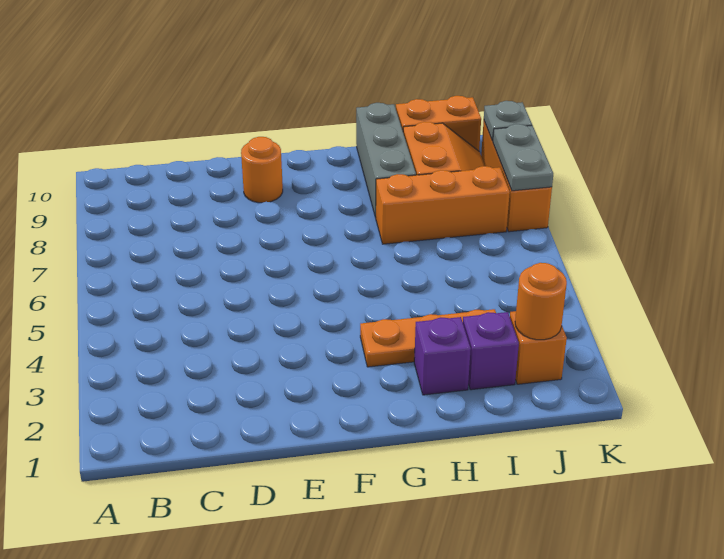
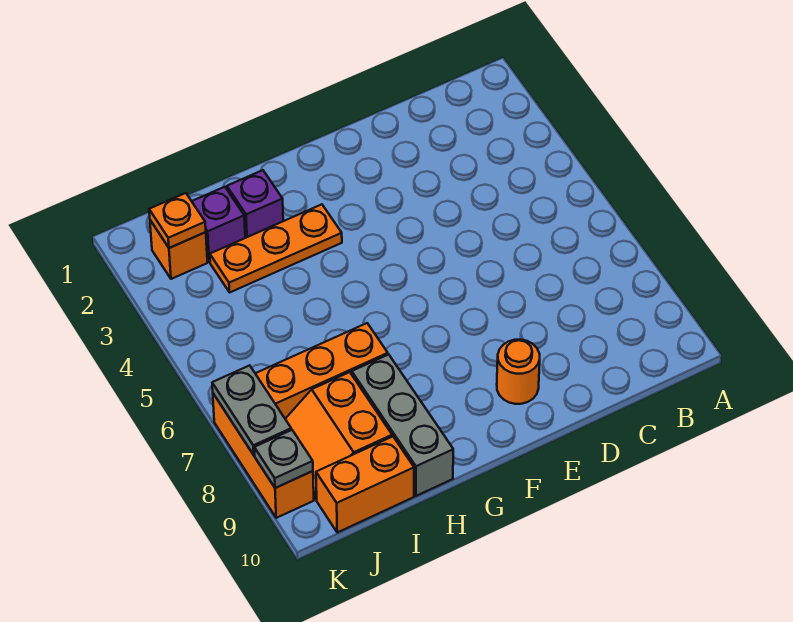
orange round brick J2 level 2 -> orange plate J2 level 2

